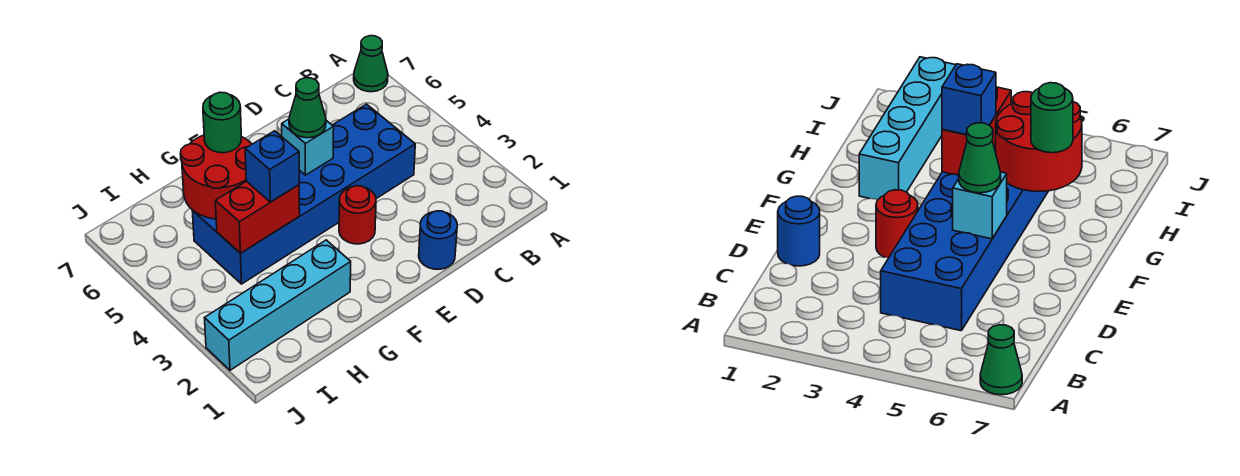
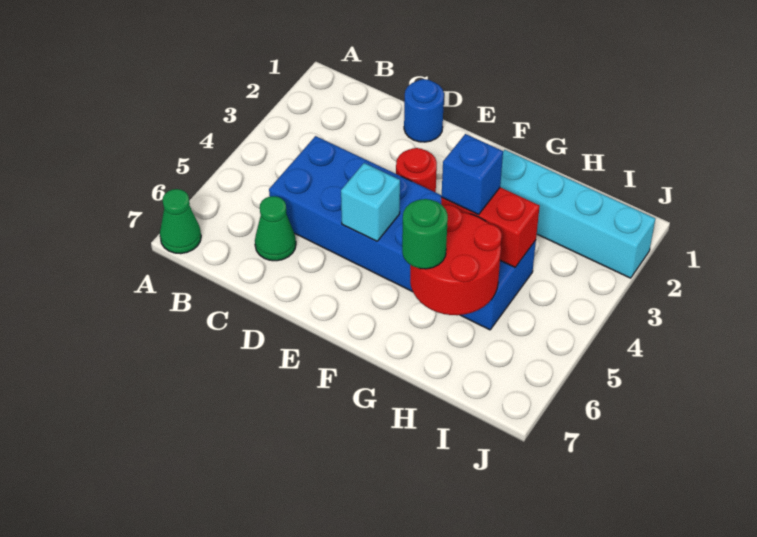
green cone E5 level 3 -> green cone C6 level 1

